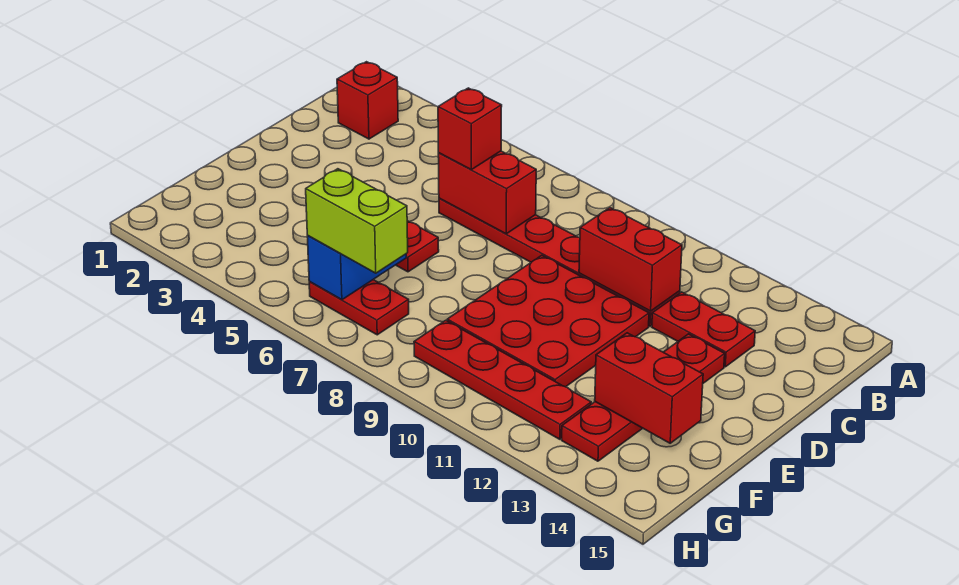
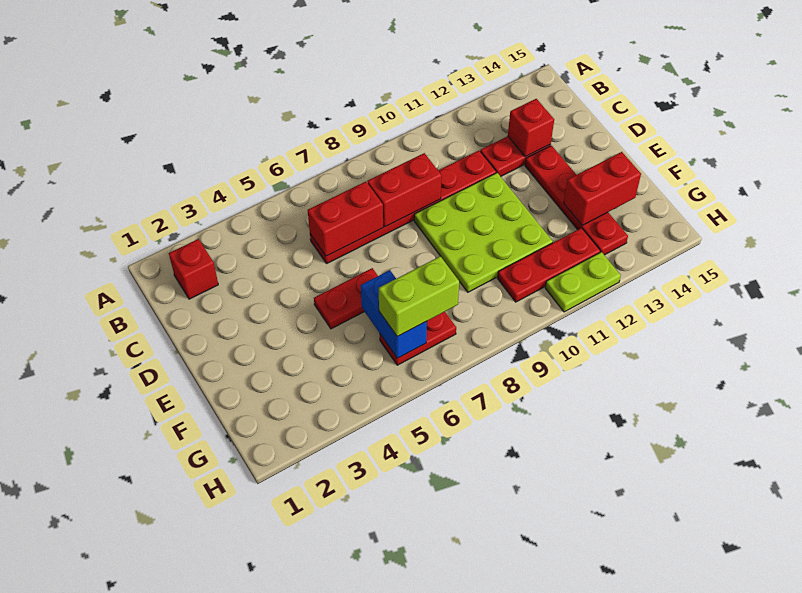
red brick C6 level 3 -> red brick C13 level 2
red brick C10:C11 level 2 -> red brick C8:C9 level 2
red plate D9:F11 level 1 -> lime plate D9:F11 level 1
red plate G9:G12 level 1 -> red plate G10:G12 level 1
none -> lime plate H11:H12 level 1

